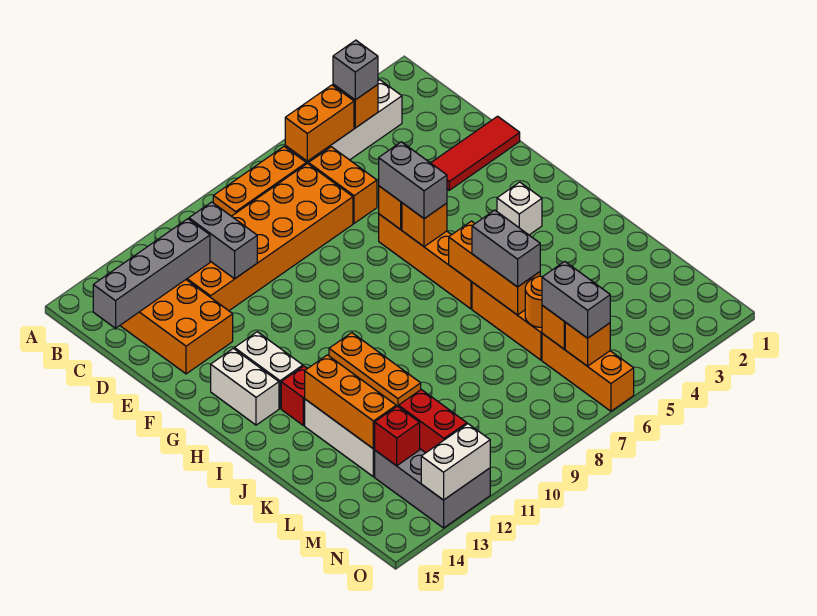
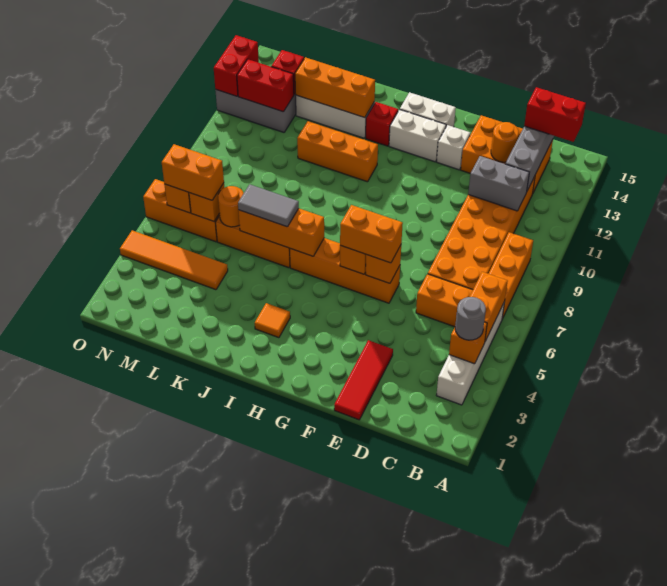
grey brick B4 level 3 -> grey round brick B4 level 3
none -> red brick B14:C14 level 3
none -> orange round brick D13 level 2
grey brick F6:G6 level 3 -> orange brick F6:G6 level 3
white brick H3 level 1 -> white brick F13 level 1
none -> orange tile I3 level 1
grey brick J6:K6 level 3 -> grey tile J6:K6 level 3
none -> orange tile L4:O4 level 1
grey brick M6:N6 level 3 -> orange brick M6:N6 level 3
white brick O12:O13 level 2 -> red brick O12:O13 level 2

